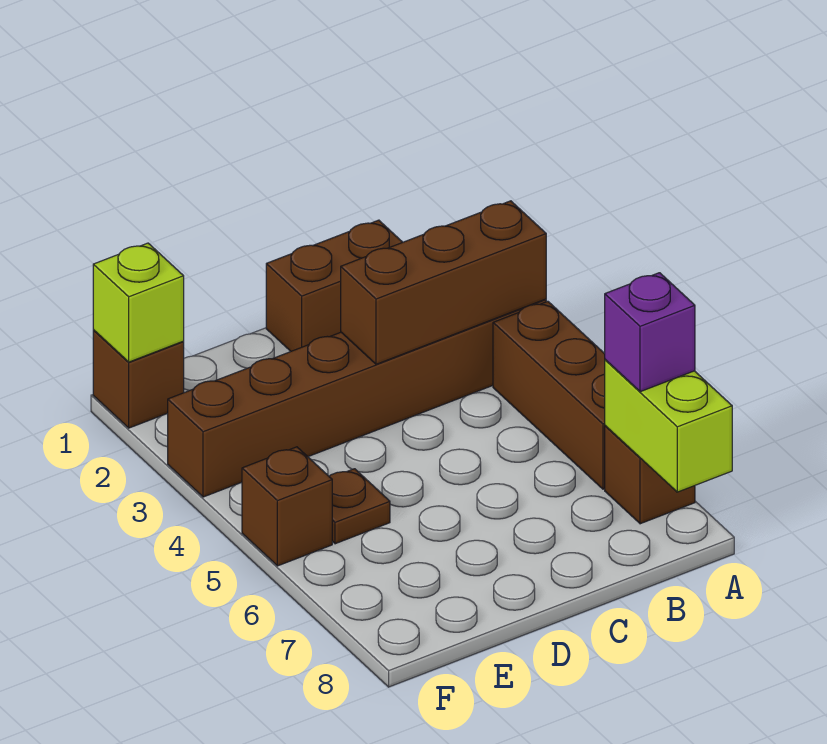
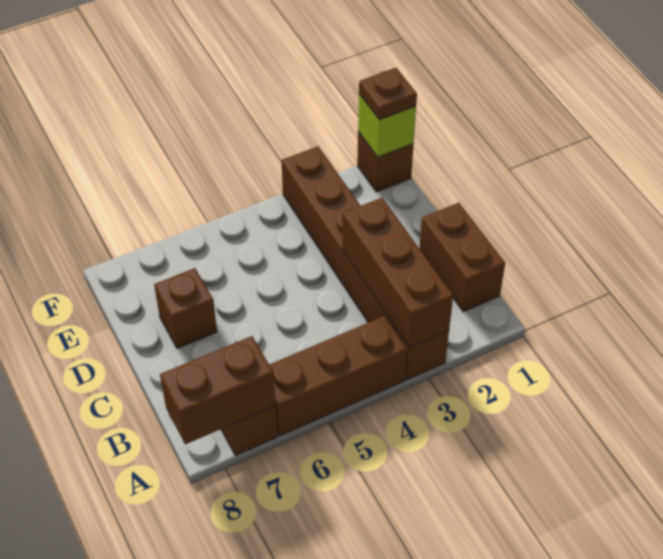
lime brick A7:A8 level 2 -> brown brick A7:A8 level 2
purple brick A7 level 3 -> none
brown plate E5 level 1 -> brown plate F1 level 3
brown brick F5 level 1 -> brown brick D7 level 1

